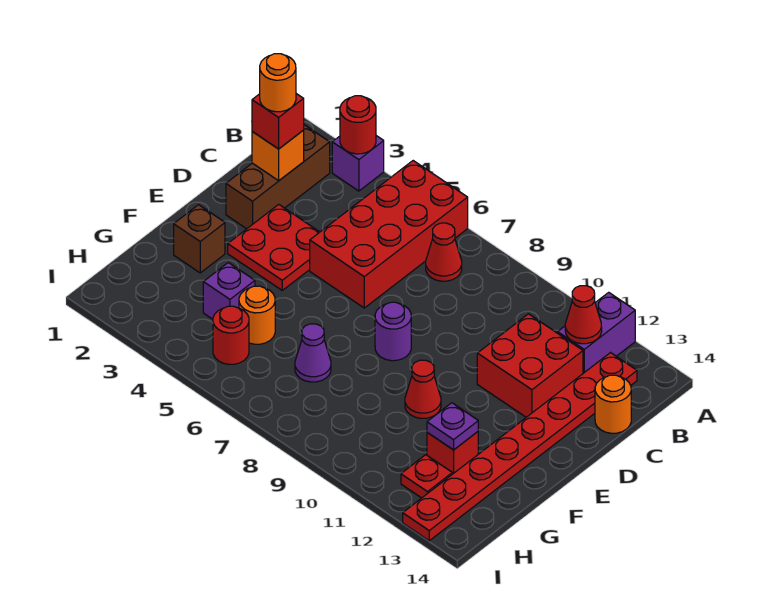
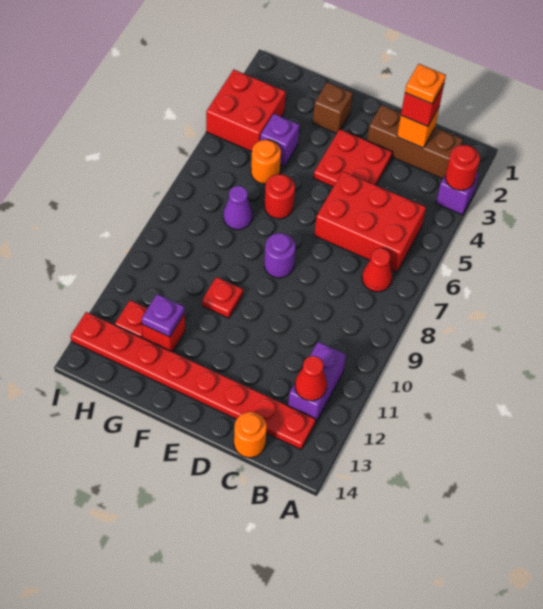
red brick A5:D6 level 1 -> red brick B5:D6 level 1
purple brick A12:B12 level 1 -> purple brick B11:B12 level 1
orange round brick C2 level 4 -> orange plate C2 level 4
red brick C11:D12 level 1 -> red brick H3:I4 level 1
red cone F10 level 1 -> red plate F10 level 1
red round brick H5 level 1 -> red round brick F6 level 1

